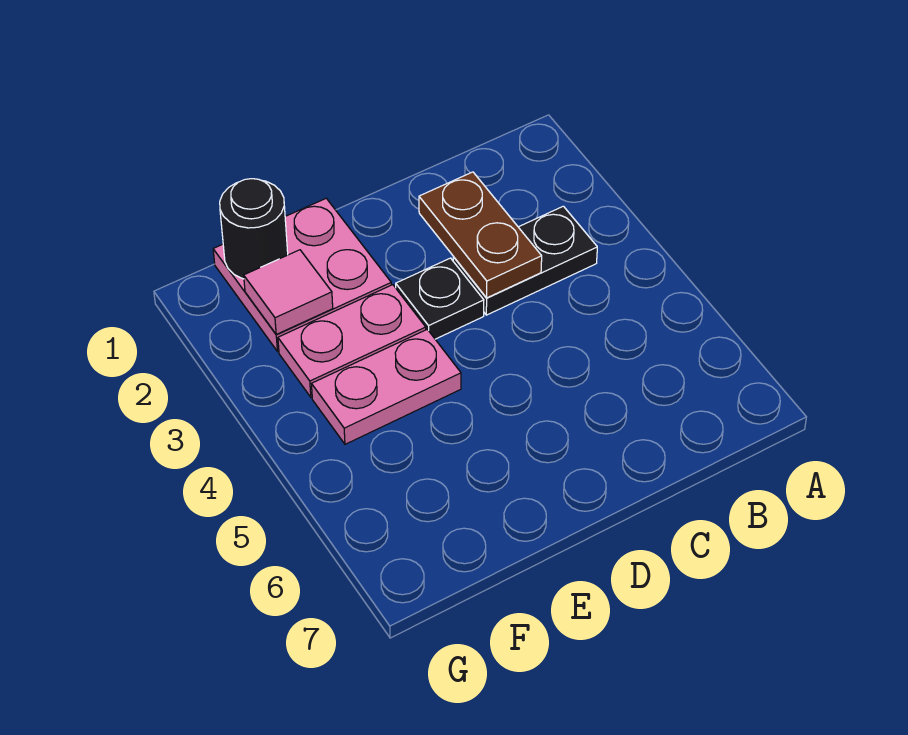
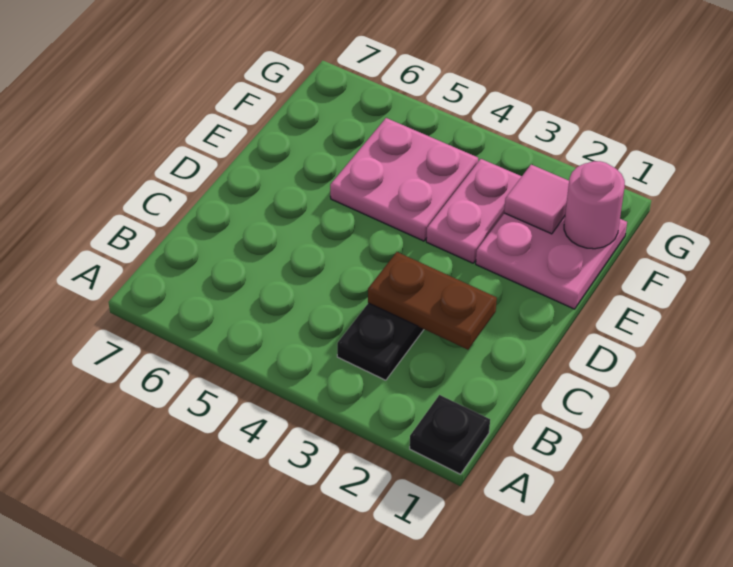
black plate D3 level 1 -> black plate A1 level 1
pink plate E4:F4 level 1 -> pink plate E4:F5 level 1
black round brick F1 level 2 -> pink round brick F1 level 2

